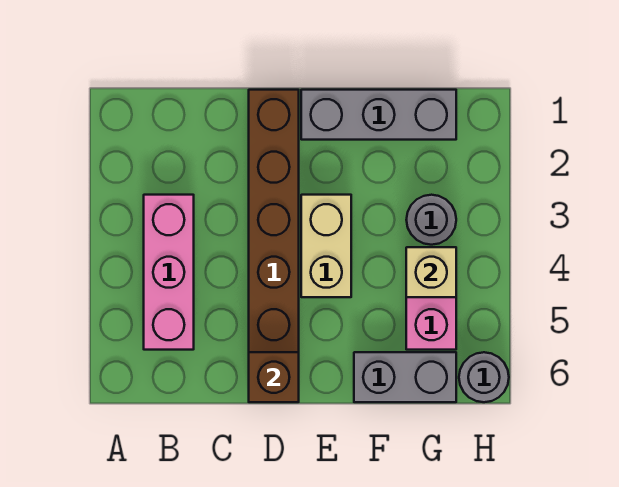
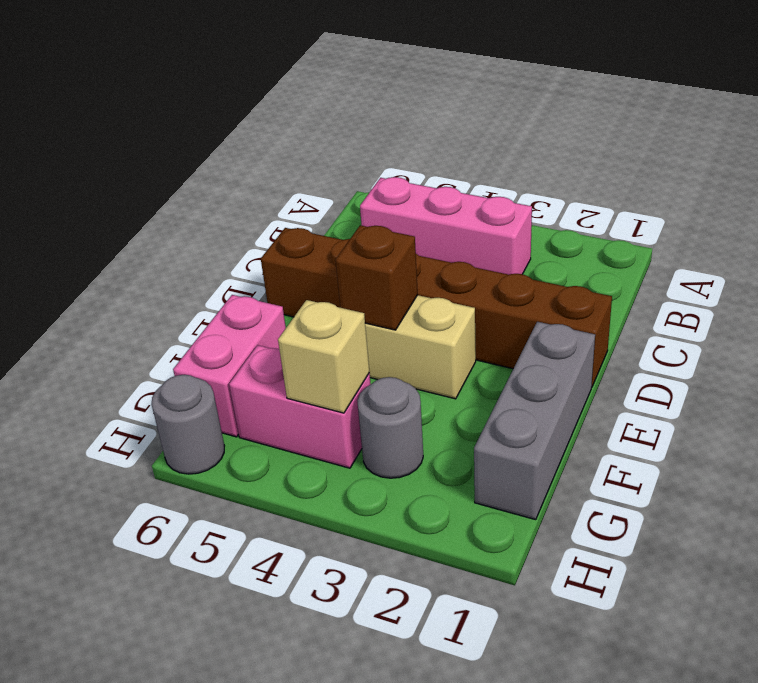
brown brick D6 level 2 -> brown brick E4 level 2
grey brick F6:G6 level 1 -> pink brick F6:G6 level 1

